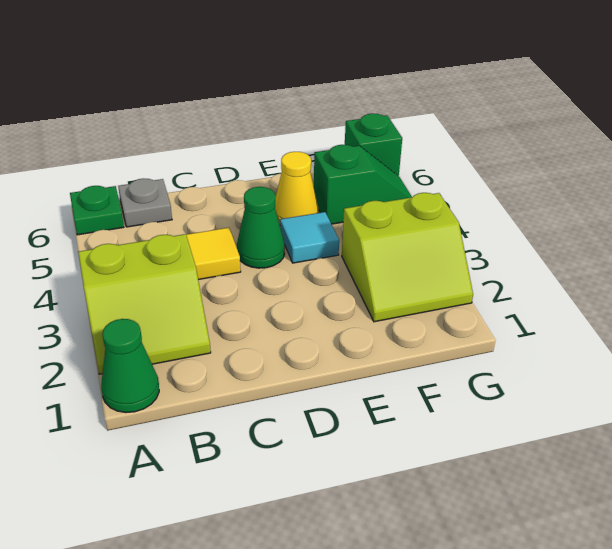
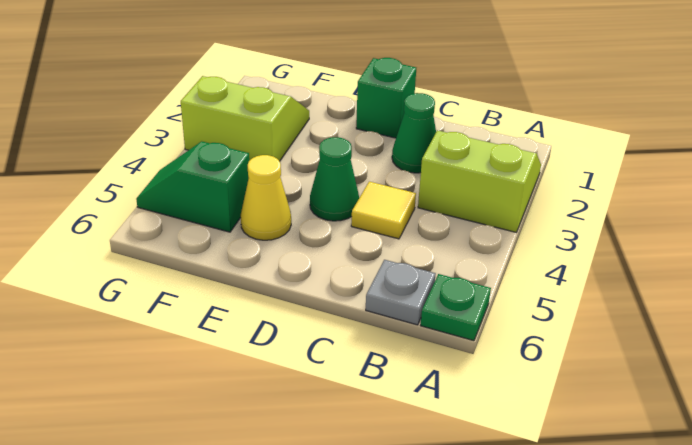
green cone A1 level 1 -> green cone C2 level 1
cyan tile E4 level 1 -> none
green brick G6 level 1 -> green brick D1 level 1

